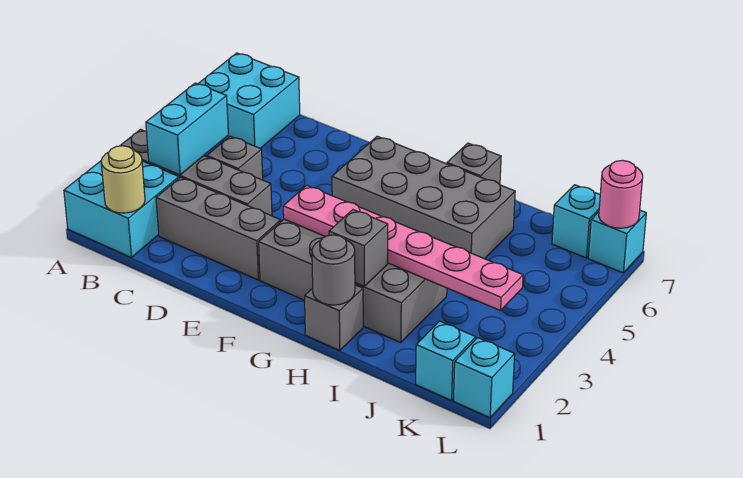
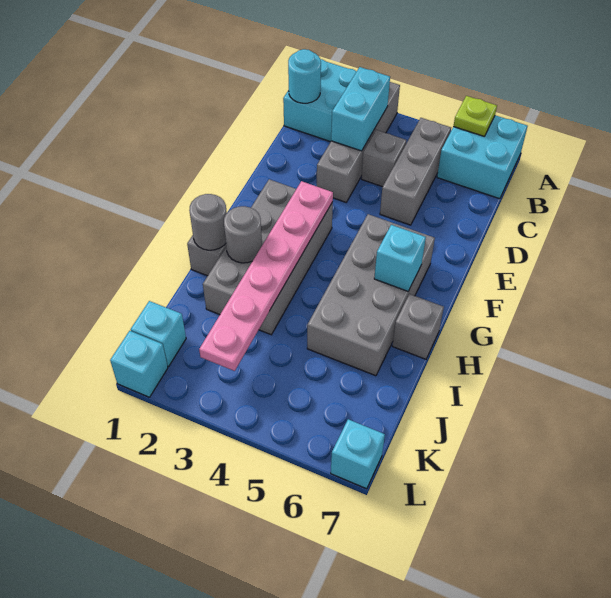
none -> lime plate A6 level 2
tan round brick B1 level 2 -> cyan round brick B1 level 2
cyan brick B3:B4 level 2 -> cyan brick B3:C3 level 2
grey brick C2:E2 level 1 -> grey brick B5:D5 level 1
grey brick H2 level 2 -> grey round brick H2 level 2
cyan brick K7 level 1 -> cyan brick G6 level 2
pink round brick L7 level 2 -> none

